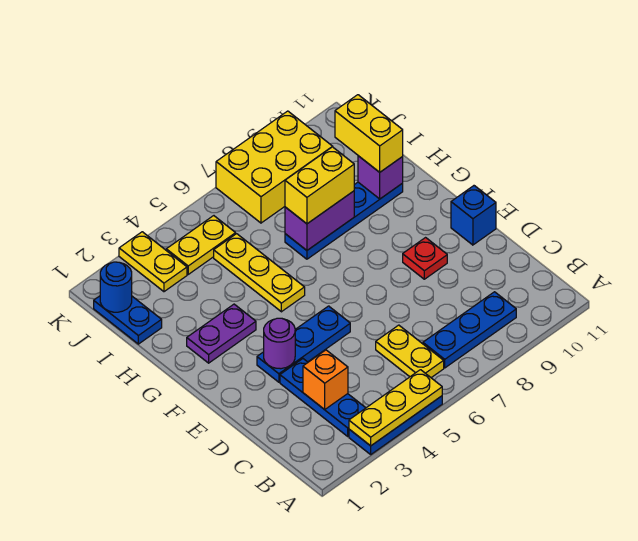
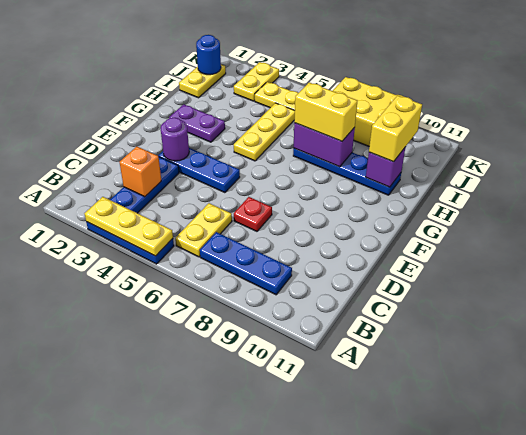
red plate E9 level 1 -> red plate D7 level 1
blue brick E11 level 1 -> none
blue plate I1:J1 level 1 -> yellow plate I1:J1 level 1

